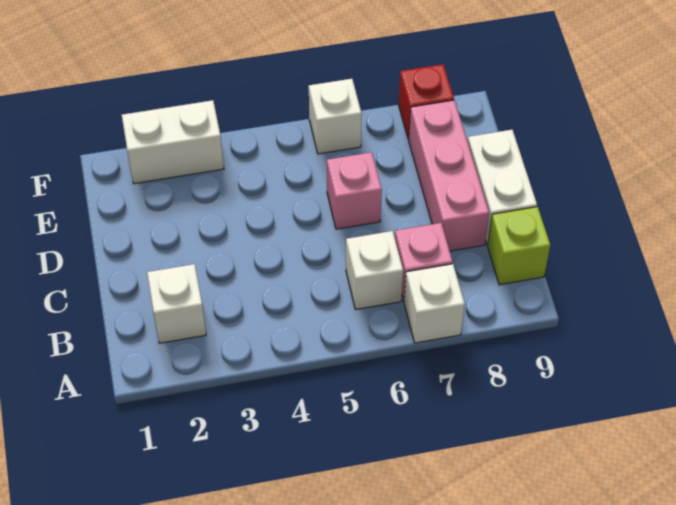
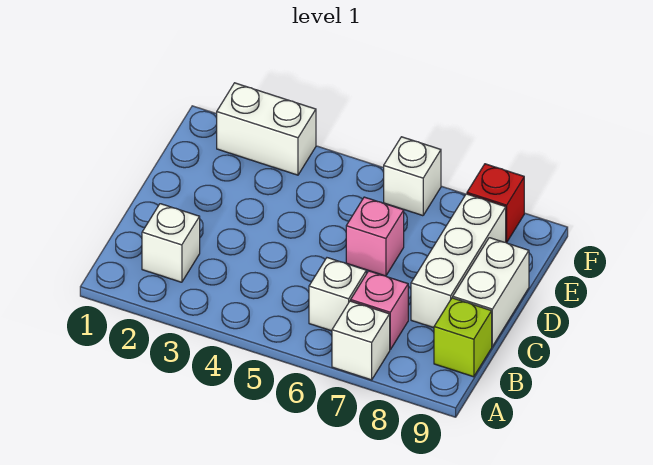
pink brick C8:E8 level 1 -> white brick C8:E8 level 1

